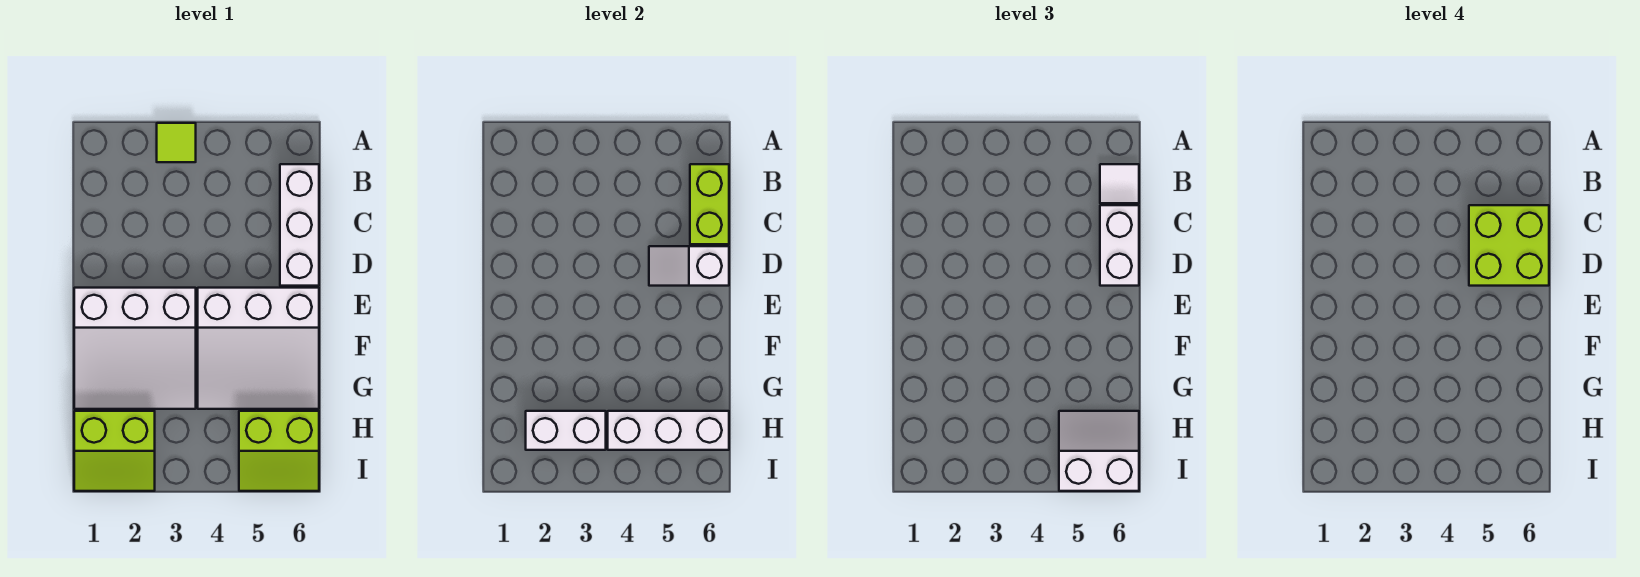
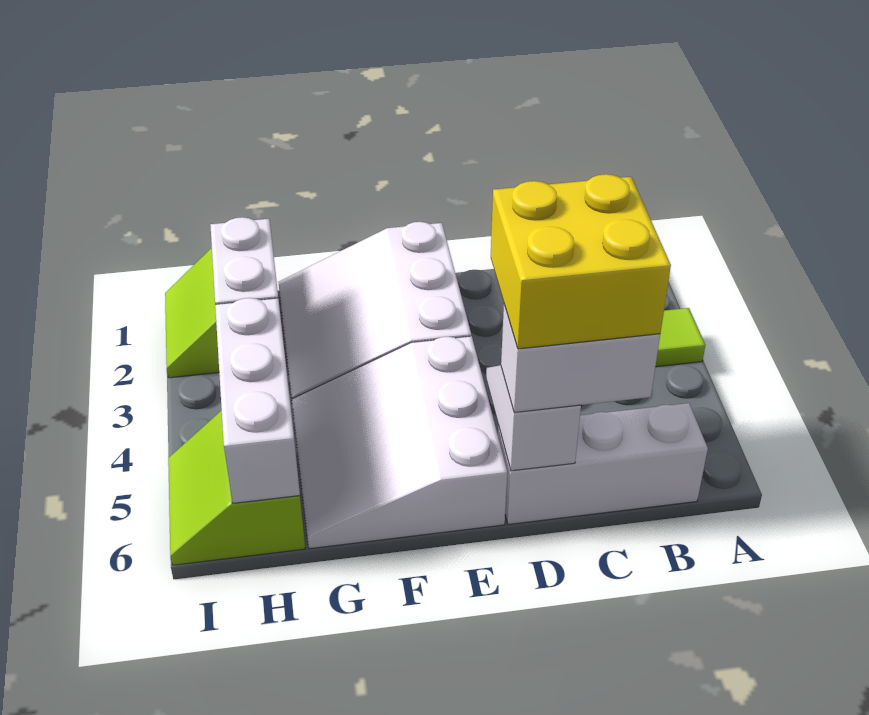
lime brick B6:C6 level 2 -> none
white tile B6 level 3 -> none
lime brick C5:D6 level 4 -> yellow brick C5:D6 level 4
white slope H5:I6 level 3 top I -> none

